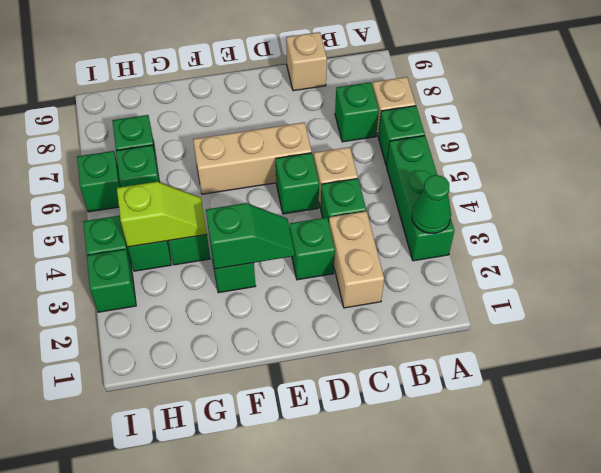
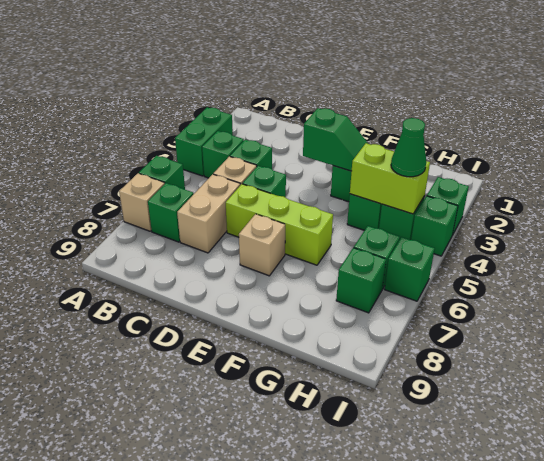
green brick A3:A5 level 1 -> green brick A3:A4 level 1
green cone A3 level 2 -> green cone H4 level 3
tan brick C2:C3 level 1 -> tan brick C6:C7 level 1
tan brick C9 level 1 -> tan brick E7 level 1
green brick D3 level 1 -> green brick B4 level 1
tan brick D6:F6 level 1 -> lime brick D6:F6 level 1
green slope E3:F3 level 2 top F -> green slope E3:F3 level 2 top E
lime slope G4:H4 level 2 top H -> lime brick G4:H4 level 2

